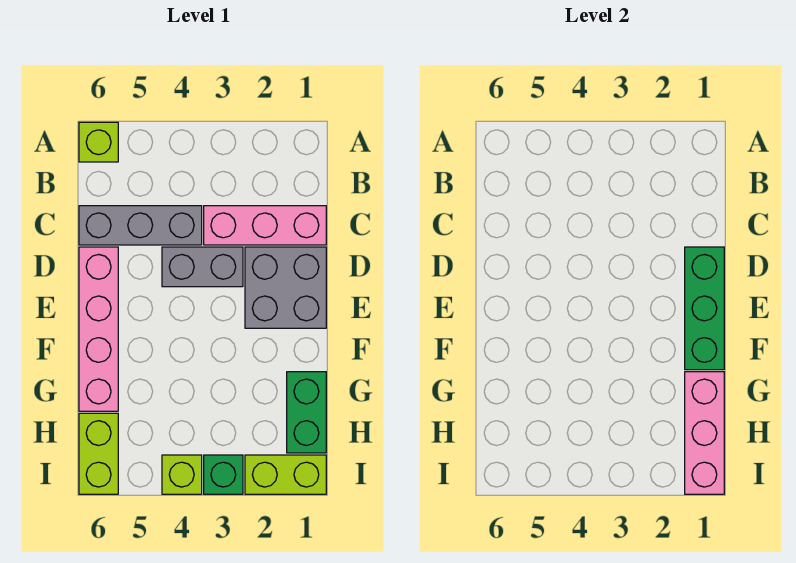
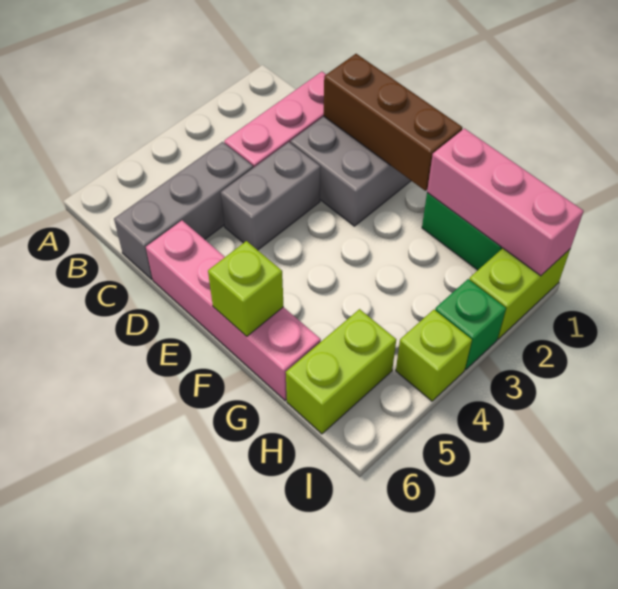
lime brick A6 level 1 -> lime brick F6 level 2
green brick D1:F1 level 2 -> brown brick D1:F1 level 2
lime brick H6:I6 level 1 -> lime brick H5:H6 level 1

